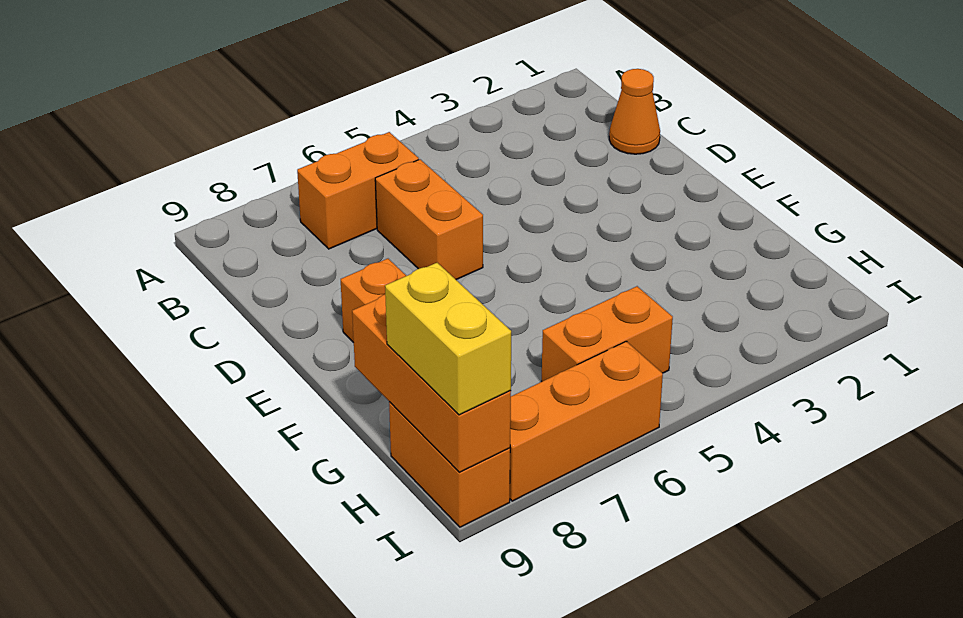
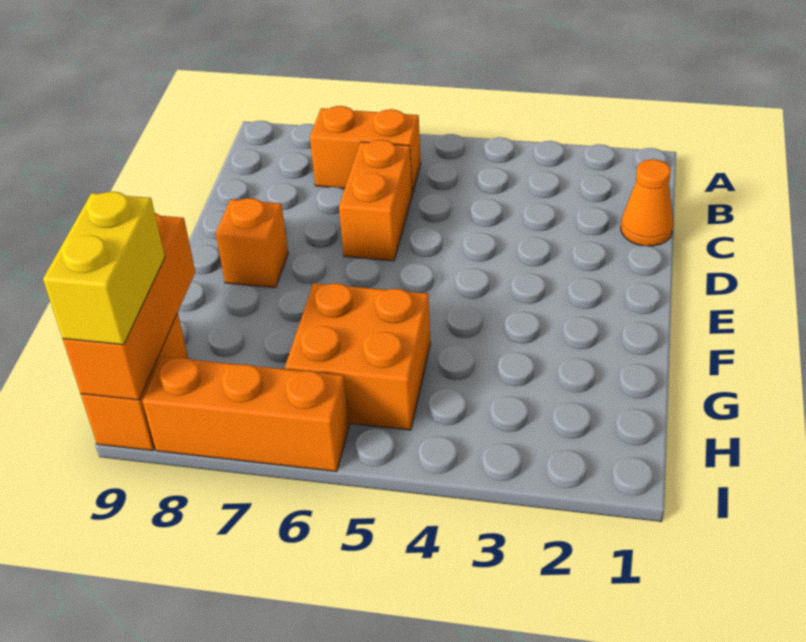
orange brick H5:H6 level 1 -> orange brick G5:H6 level 1

